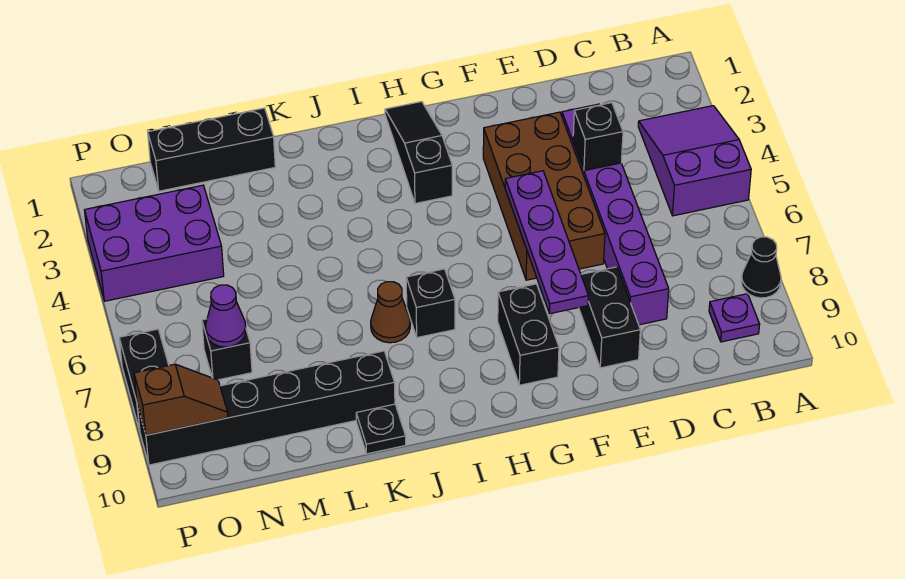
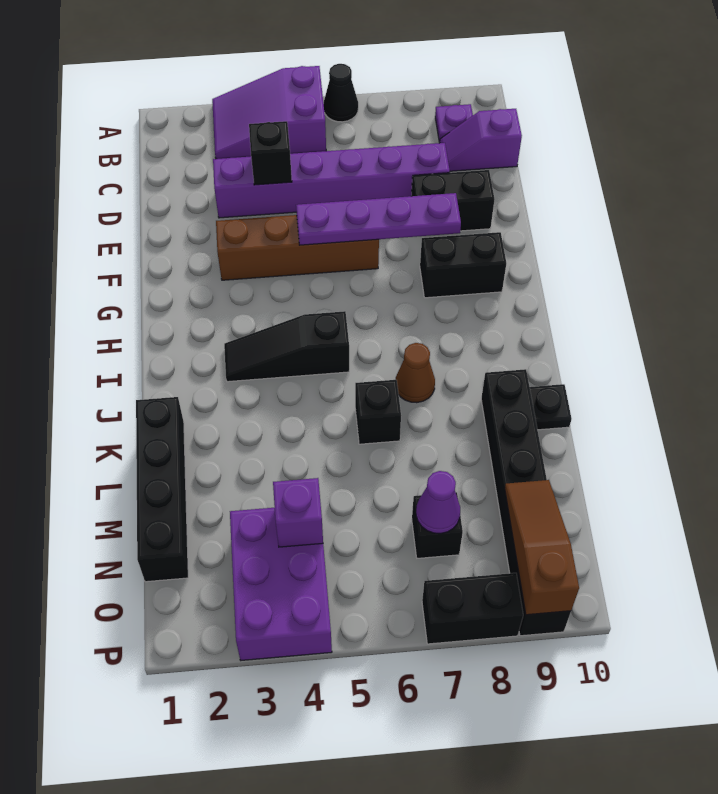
black cone A8 level 1 -> black cone A6 level 1
none -> purple slope C9:C10 level 1 top 10
brown brick E3:F6 level 1 -> brown brick F3:F6 level 1
black slope H1:H3 level 1 top 3 -> black slope I3:I5 level 1 top 5
black brick I7 level 1 -> black brick K6 level 1
black brick L1:N1 level 1 -> black brick K1:N1 level 1
none -> purple brick N4 level 2
brown slope O9:P9 level 2 top P -> brown slope N9:P9 level 2 top P

